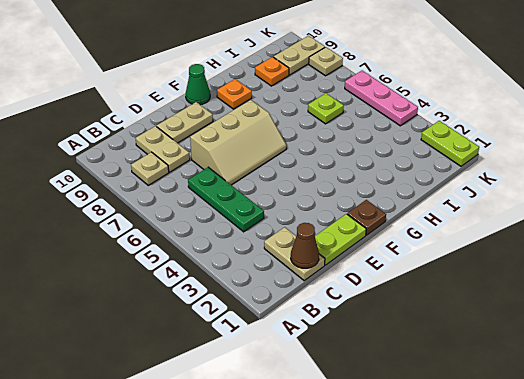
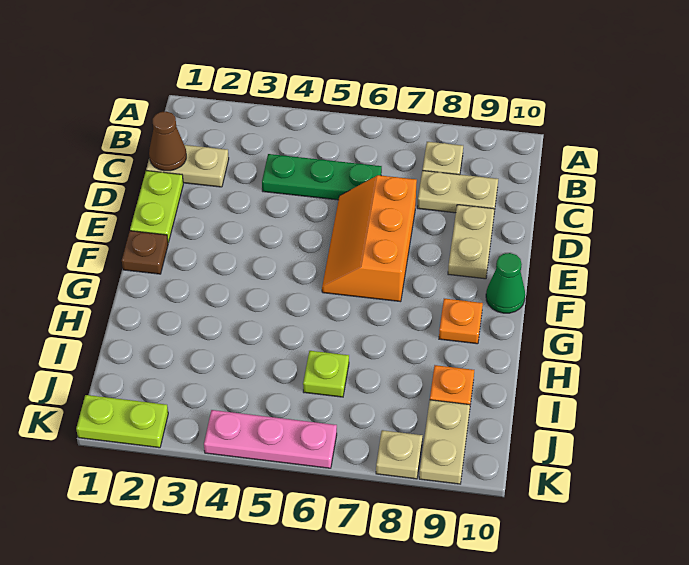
tan slope D6:F7 level 1 top 7 -> orange slope D6:F7 level 1 top 7

